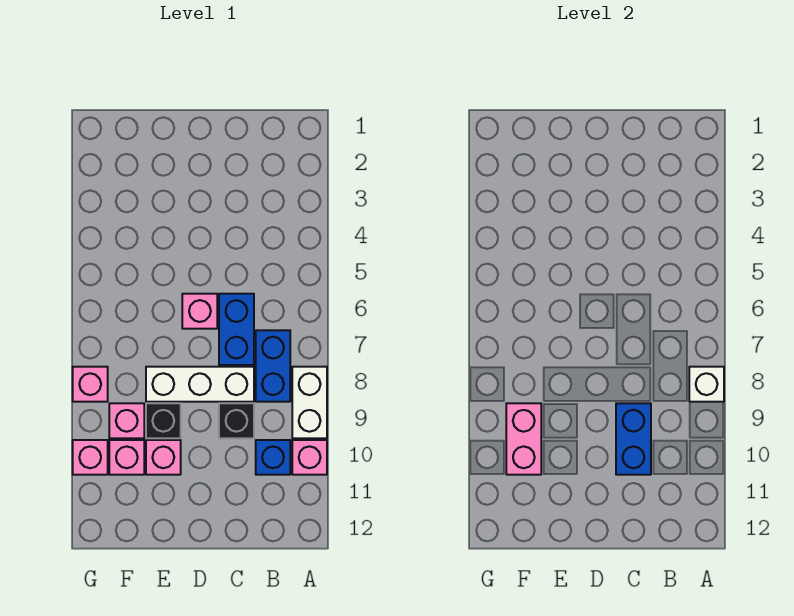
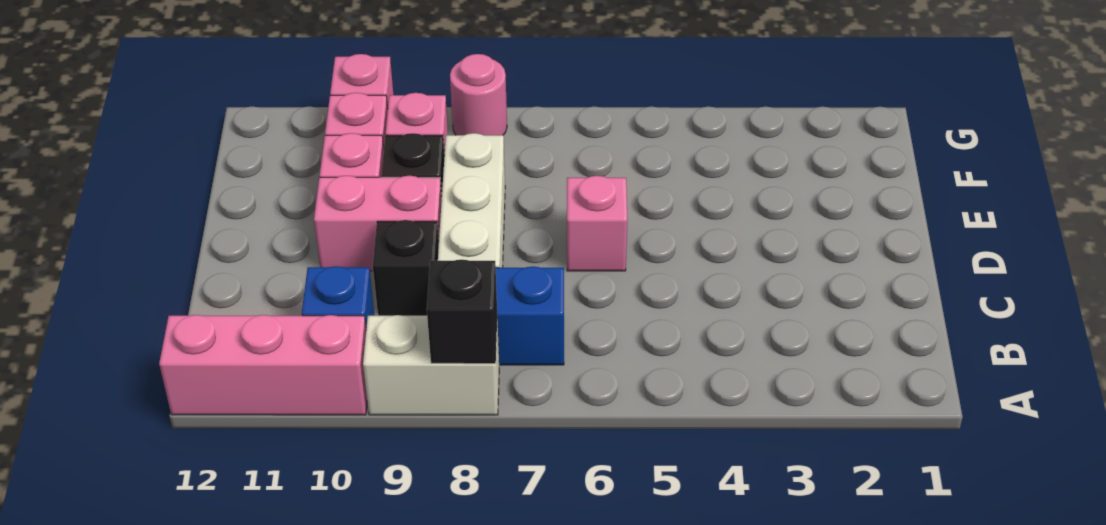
white brick A8 level 2 -> black brick A8 level 2
pink brick A10 level 1 -> pink brick A10:A12 level 1
blue brick C6:C7 level 1 -> none
blue brick C9:C10 level 2 -> none
pink brick F9:F10 level 2 -> pink brick D9:D10 level 1
pink brick G8 level 1 -> pink round brick G8 level 1

